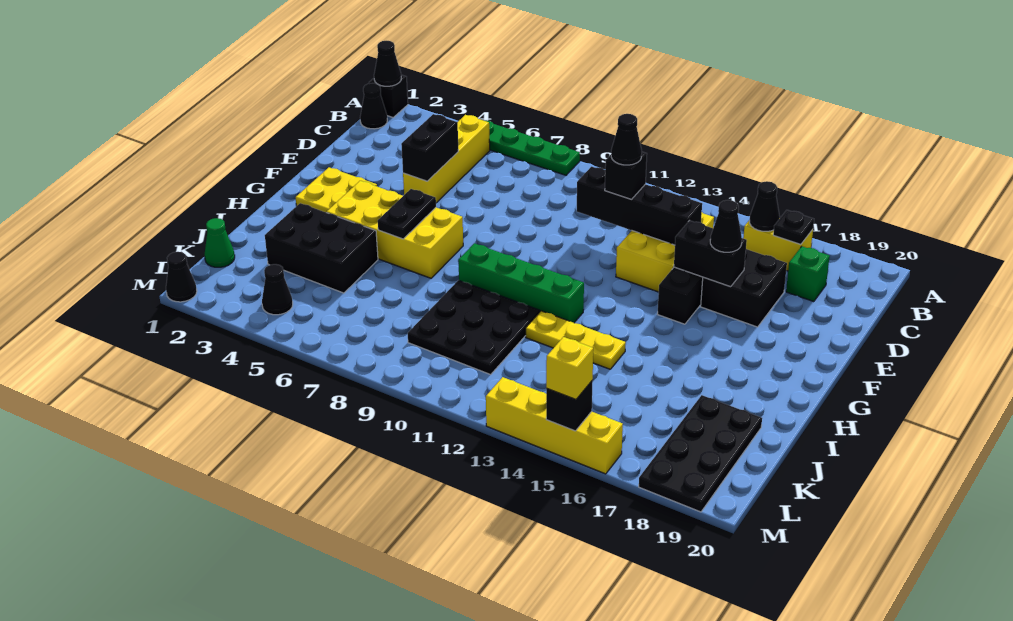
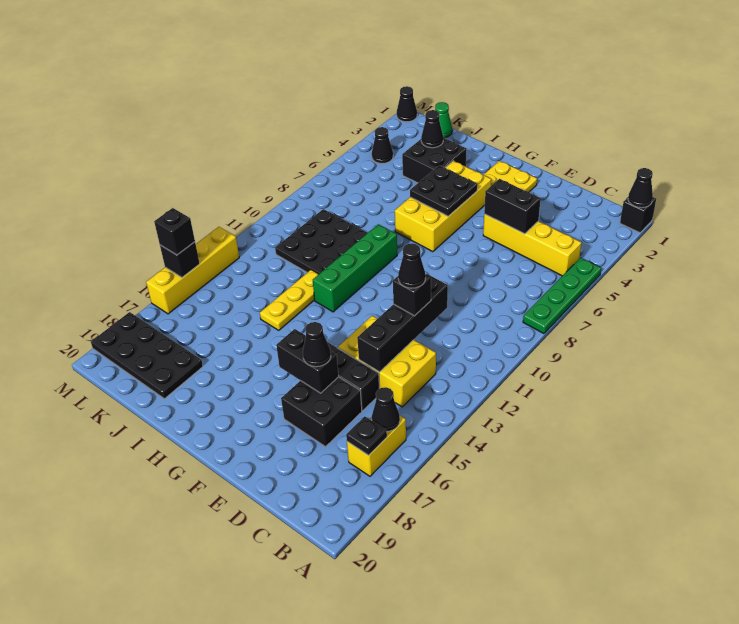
black cone B1 level 1 -> black cone J3 level 2
green brick C18 level 1 -> none
black brick E15:E16 level 2 -> black brick E16:F16 level 2
black plate G6:H6 level 2 -> black plate G5:H6 level 2
black brick I3:J5 level 1 -> black brick I3:J4 level 1
yellow brick M15 level 3 -> black brick M15 level 3

